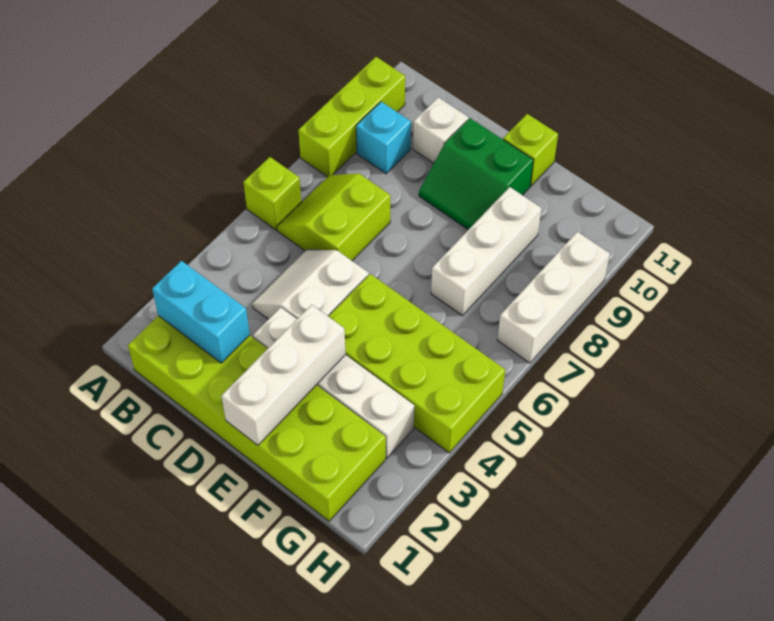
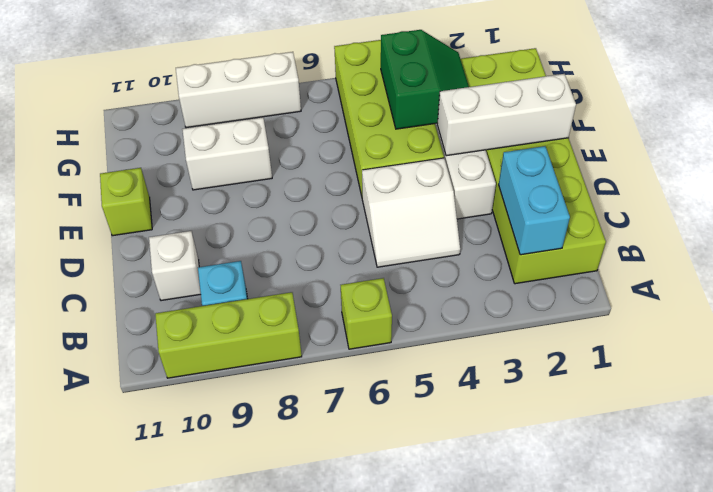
lime slope B6:C7 level 1 top C -> none
green slope D9:E10 level 1 top 10 -> green slope F3:G4 level 2 top 4
white brick F7:F9 level 1 -> white brick F8:F9 level 1

